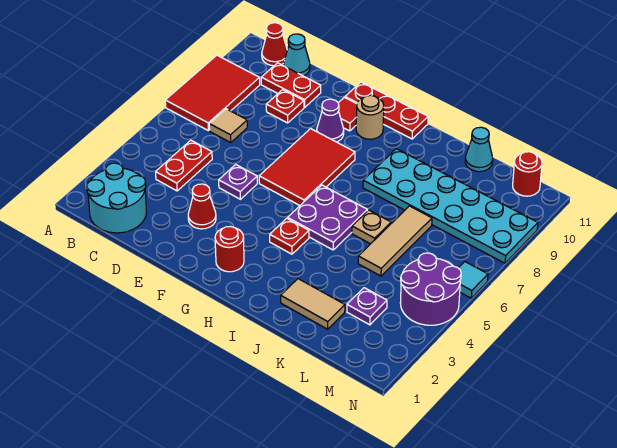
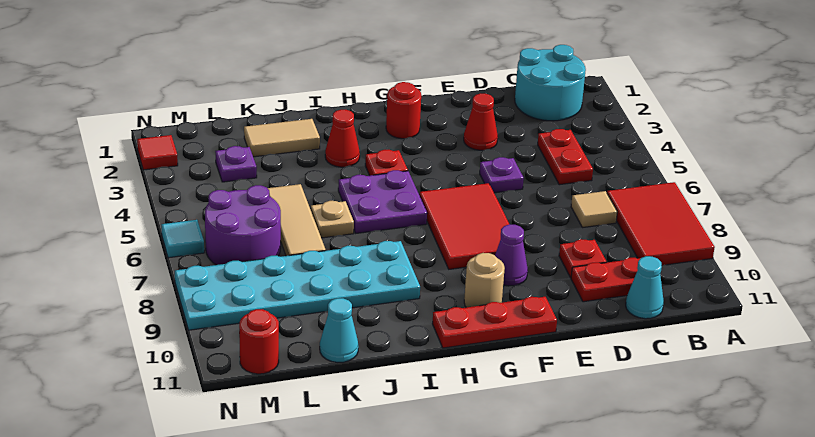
red cone B11 level 1 -> red cone I3 level 1
red tile F10 level 1 -> red tile N2 level 1
purple round brick M4:N5 level 1 -> purple round brick L6:M7 level 1

